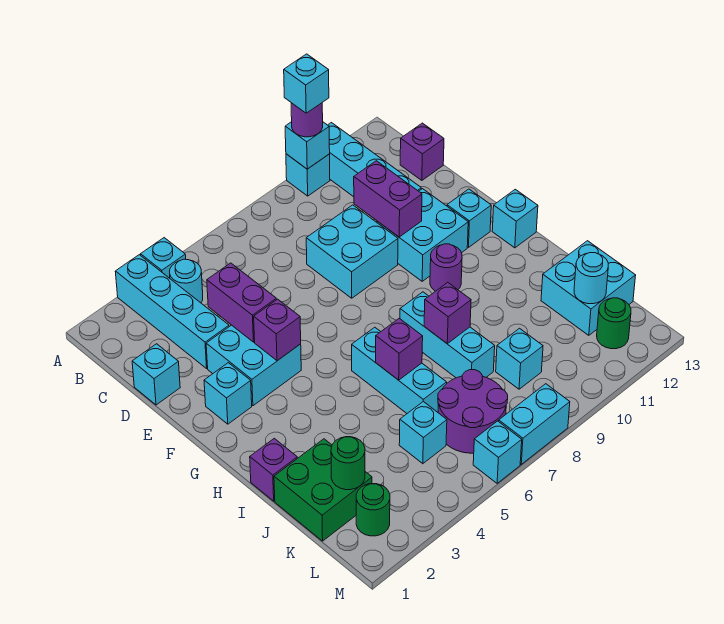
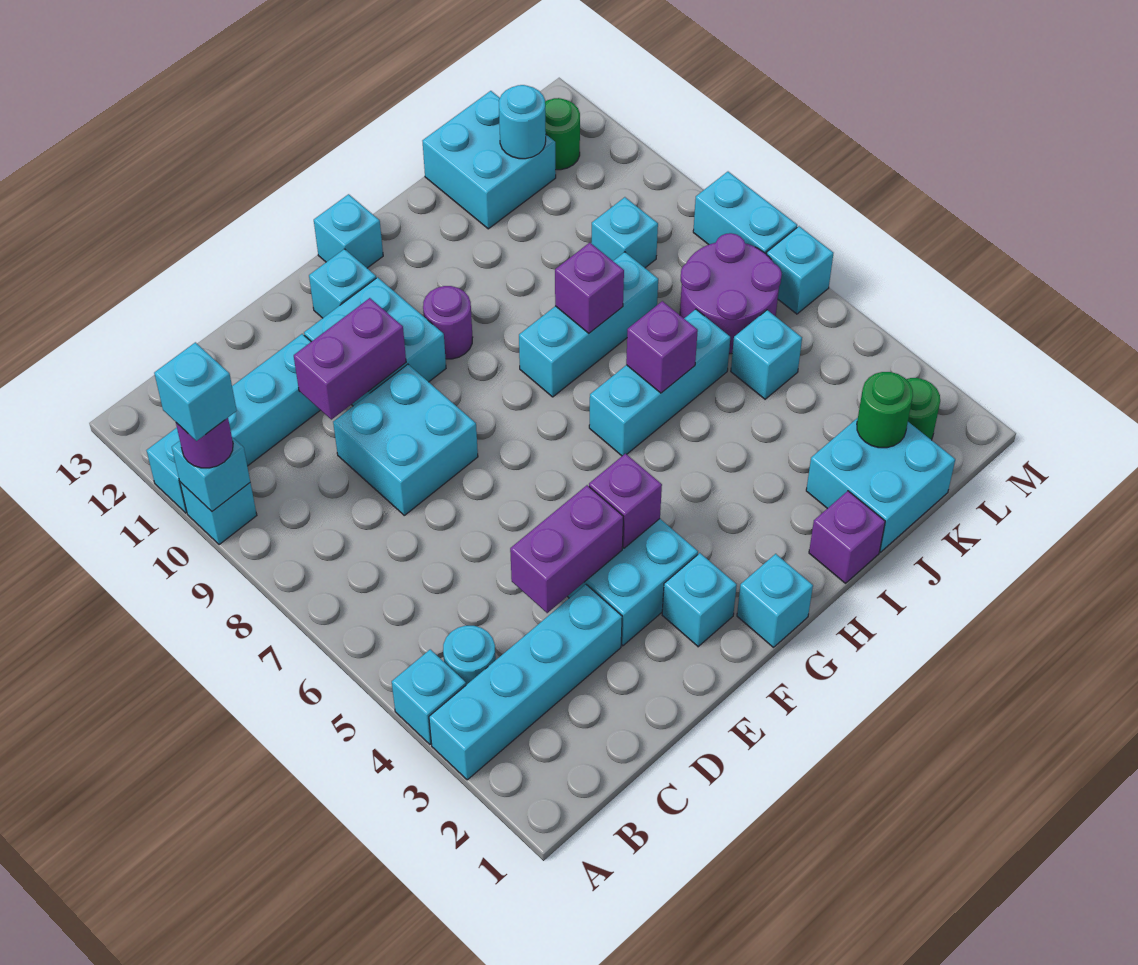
purple brick C13 level 1 -> none
cyan brick D1 level 1 -> cyan brick G1 level 1
green brick J1:K2 level 1 -> cyan brick J1:K2 level 1

